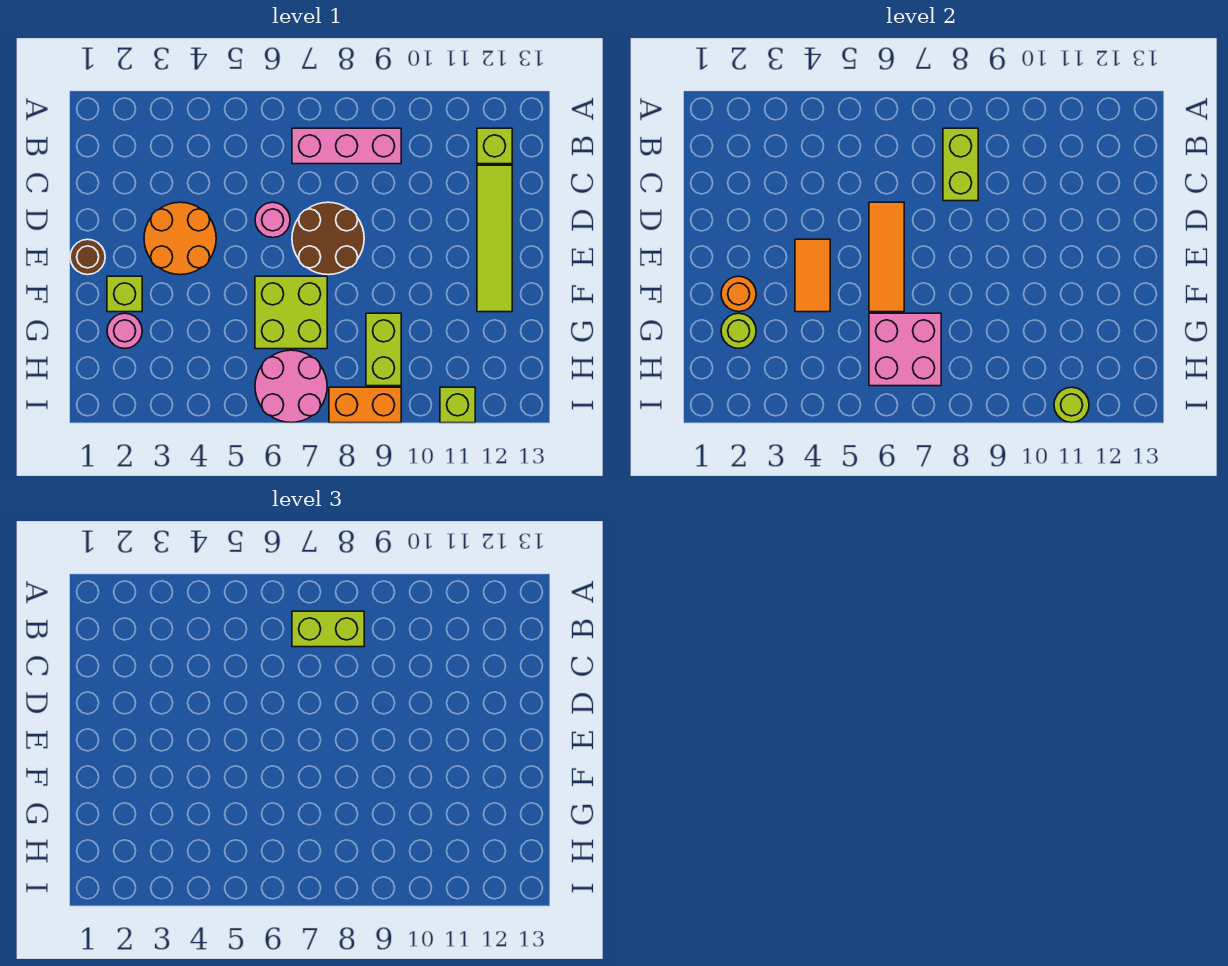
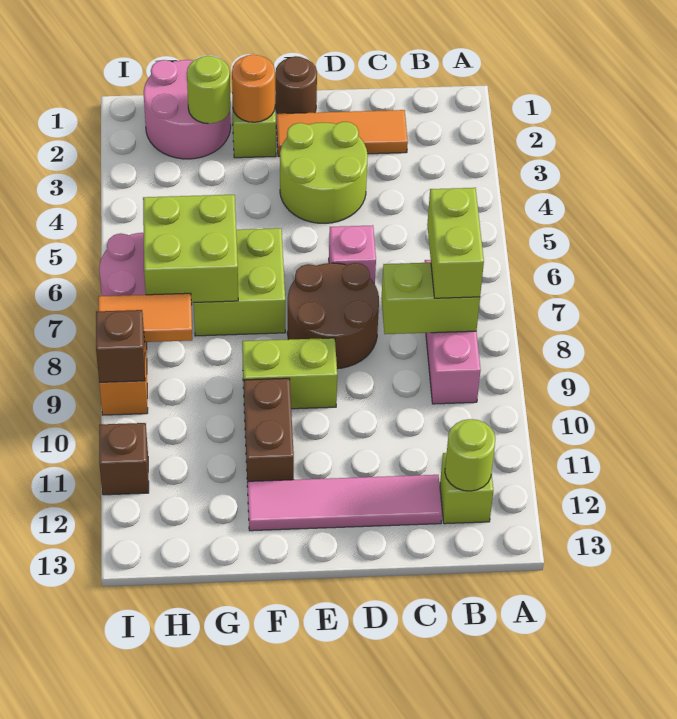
lime tile C12:F12 level 1 -> pink tile C12:F12 level 1
orange round brick D3:E4 level 1 -> lime round brick D3:E4 level 1
pink round brick D6 level 1 -> pink brick D6 level 1
orange tile D6:F6 level 2 -> orange tile C2:E2 level 1
orange tile E4:F4 level 2 -> orange tile H8:I8 level 2
none -> brown brick F10:F11 level 1
pink round brick G2 level 1 -> pink round brick G1:H2 level 1
pink brick G6:H7 level 2 -> lime brick G6:H7 level 2
lime brick G9:H9 level 1 -> lime brick E9:F9 level 1
none -> brown brick I9 level 2
lime brick I11 level 1 -> brown brick I11 level 1
lime round brick I11 level 2 -> lime round brick B12 level 2

